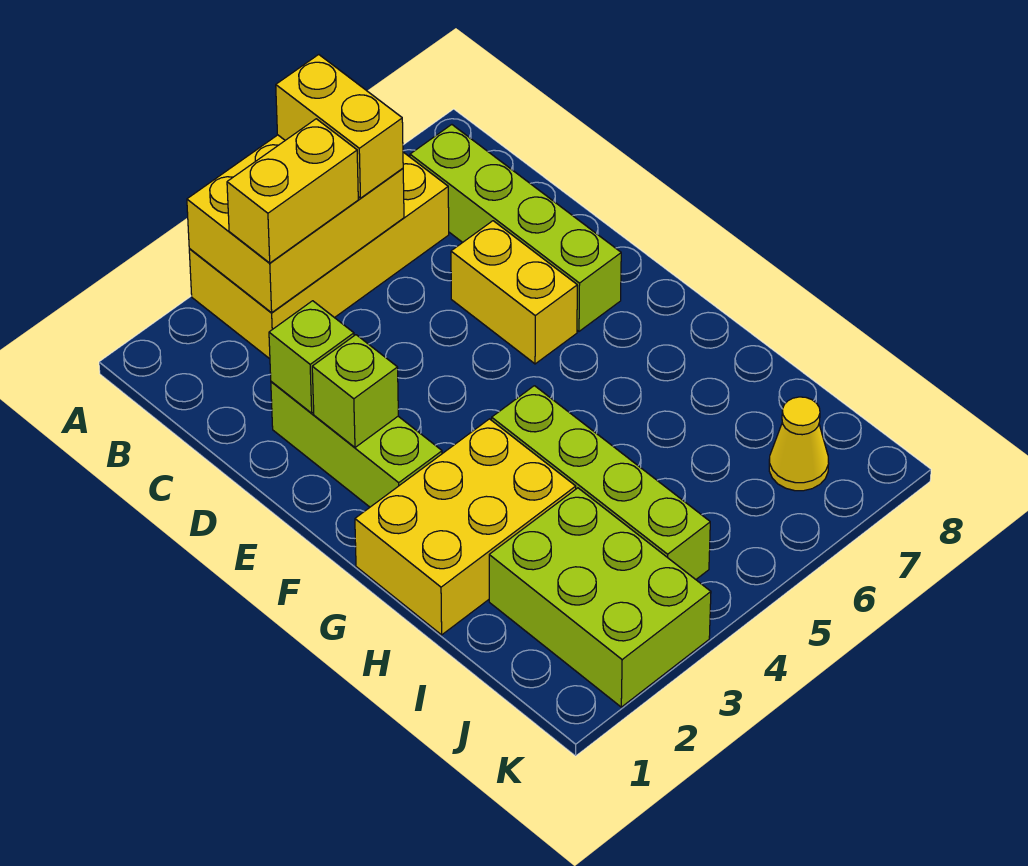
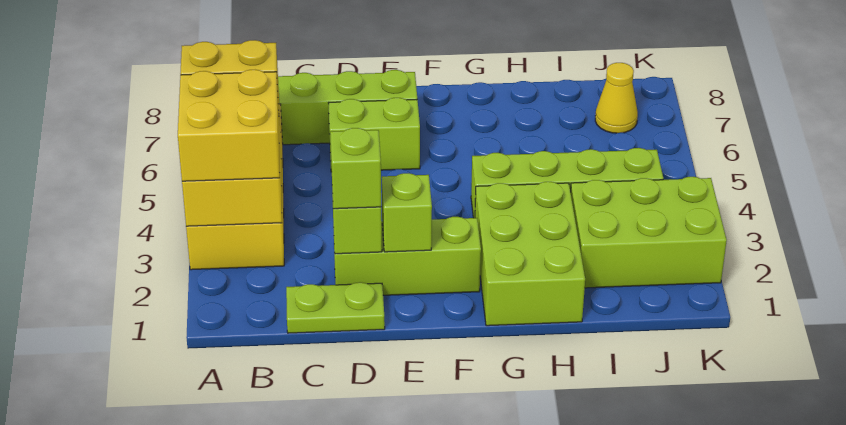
yellow brick B3:B4 level 3 -> yellow brick A3:B4 level 3
none -> lime plate C1:D1 level 1
none -> lime brick D2 level 3
yellow brick D6:E6 level 1 -> lime brick D6:E6 level 1
yellow brick G1:H3 level 1 -> lime brick G1:H3 level 1

